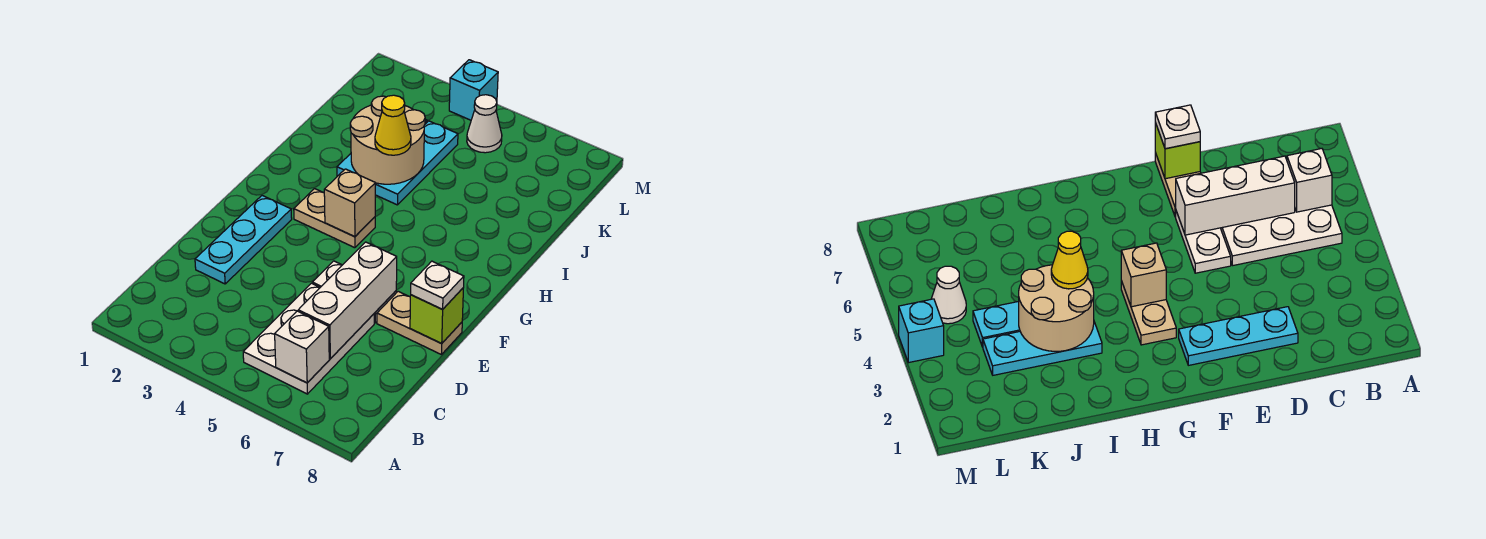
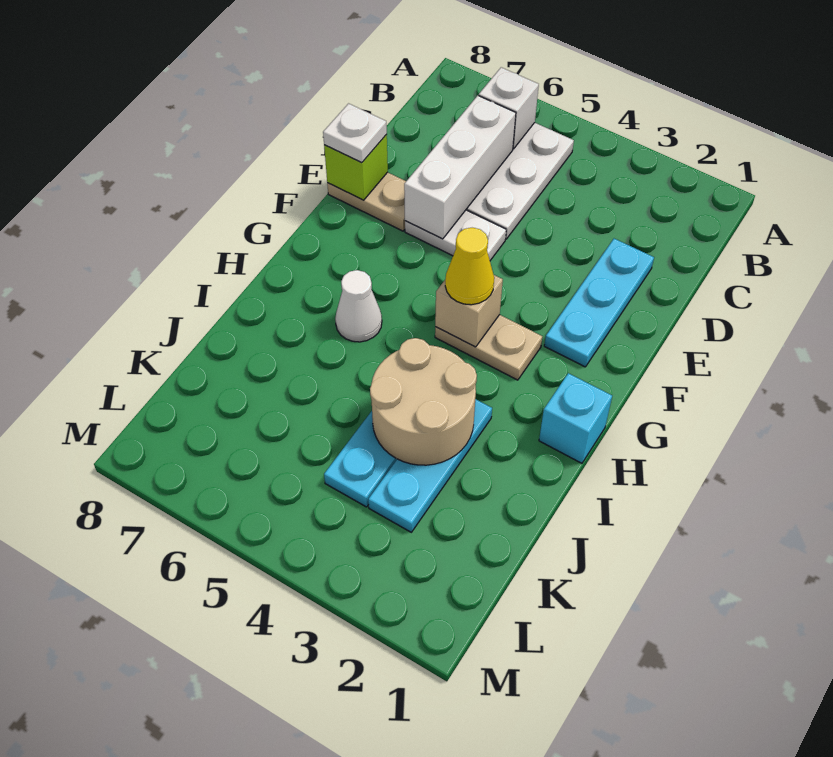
yellow cone I4 level 3 -> yellow cone G4 level 3
white cone L5 level 1 -> white cone H6 level 1
cyan brick M4 level 1 -> cyan brick H1 level 1

